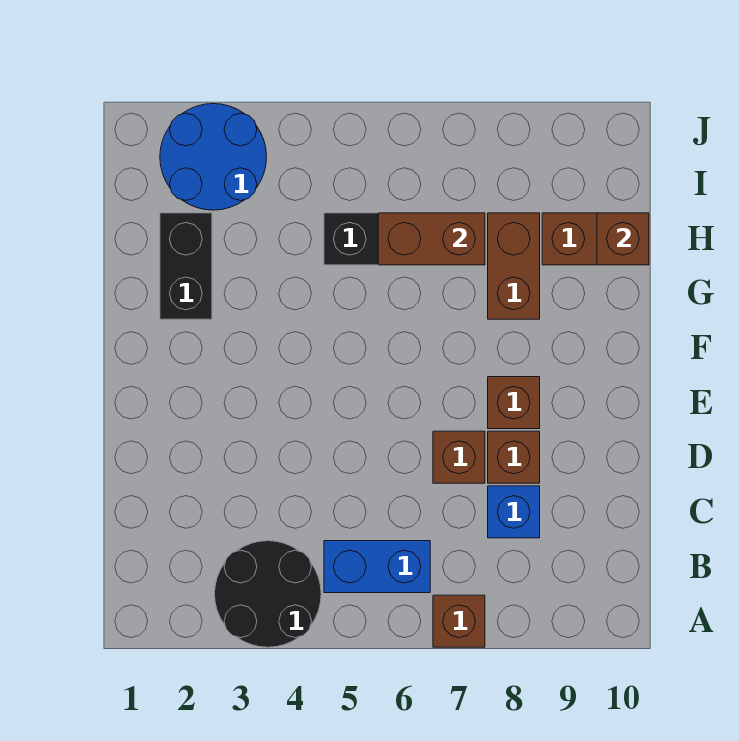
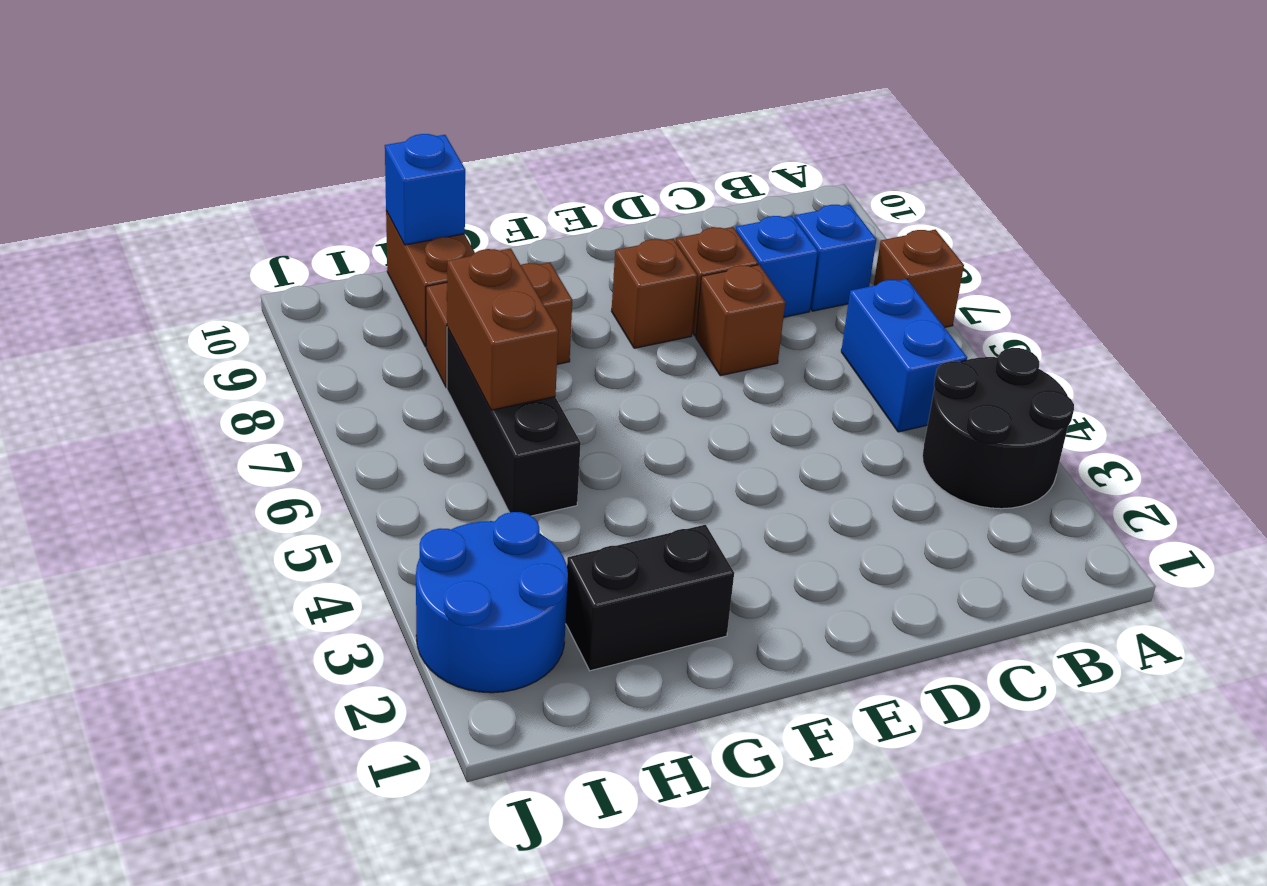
none -> blue brick B8 level 1
brown brick H10 level 2 -> blue brick H10 level 2

